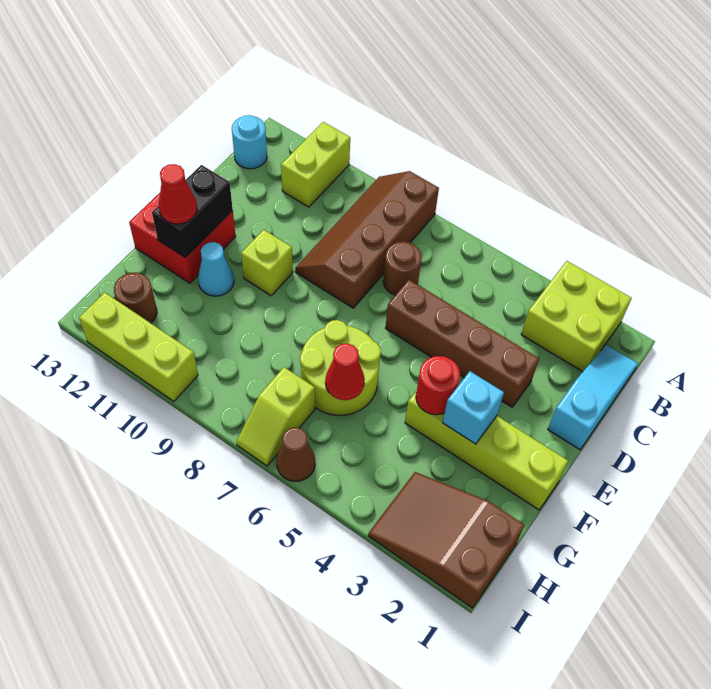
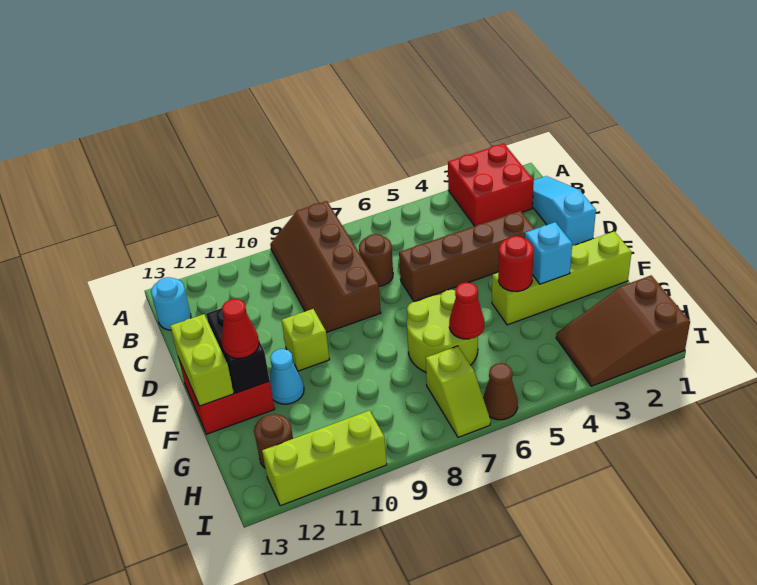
lime brick A2:B3 level 1 -> red brick A2:B3 level 1
lime brick A11:B11 level 1 -> lime brick E13:F13 level 2

